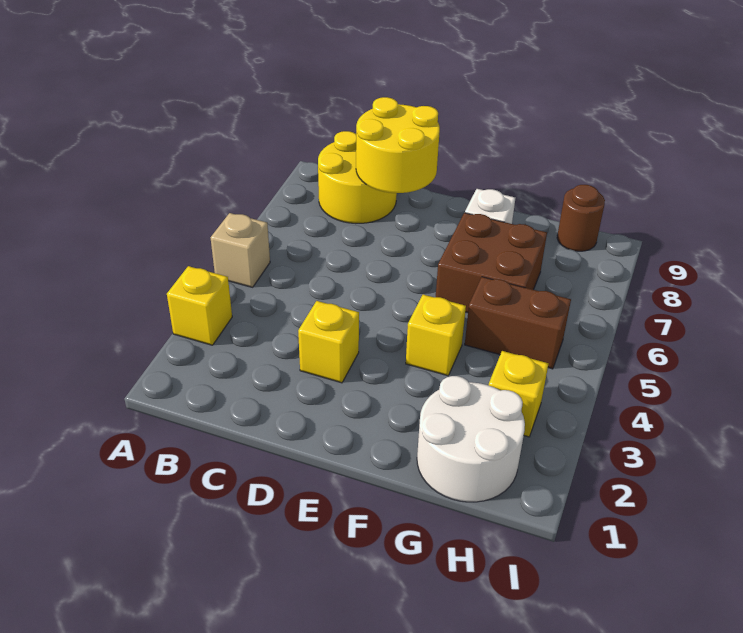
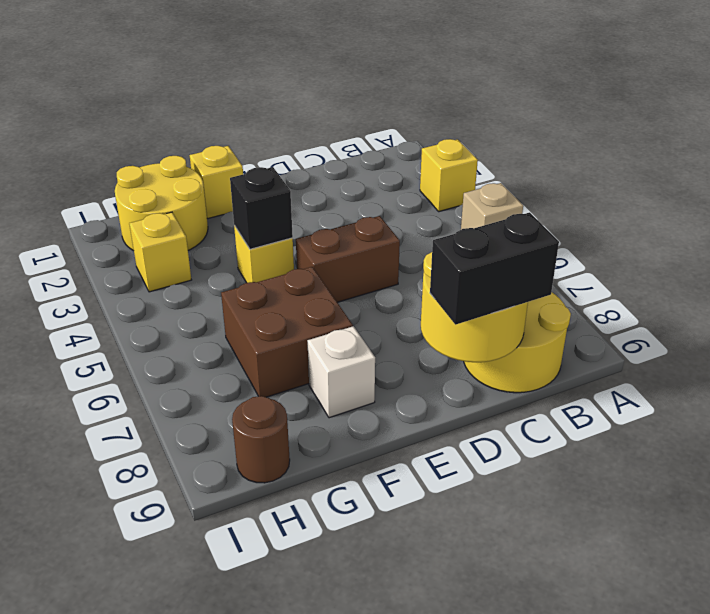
none -> black brick C9:D9 level 3
yellow brick D3 level 1 -> yellow brick F1 level 1
none -> black brick F4 level 2
white round brick G1:H2 level 1 -> yellow round brick G1:H2 level 1
brown brick G5:H5 level 1 -> brown brick D5:E5 level 1

